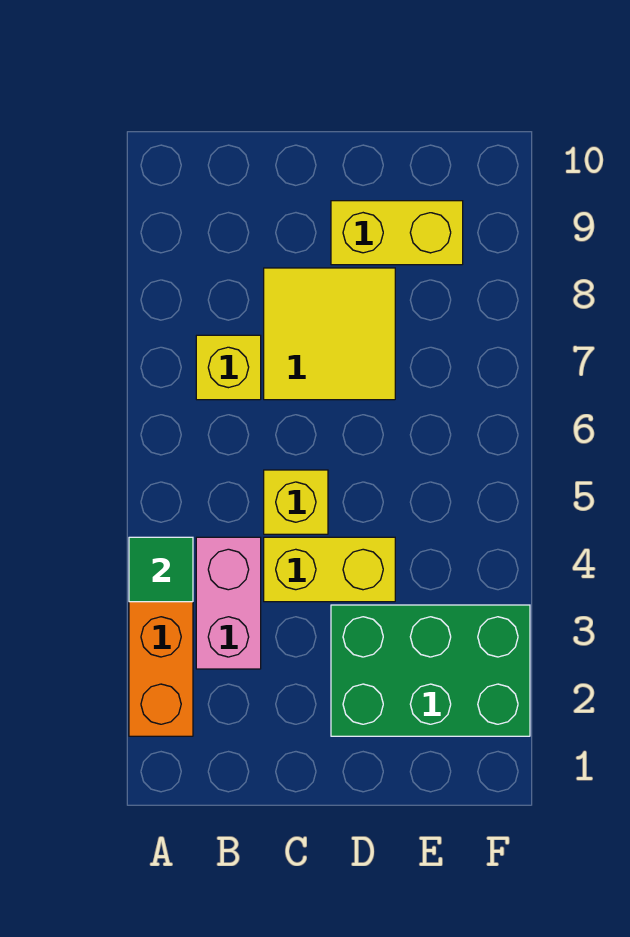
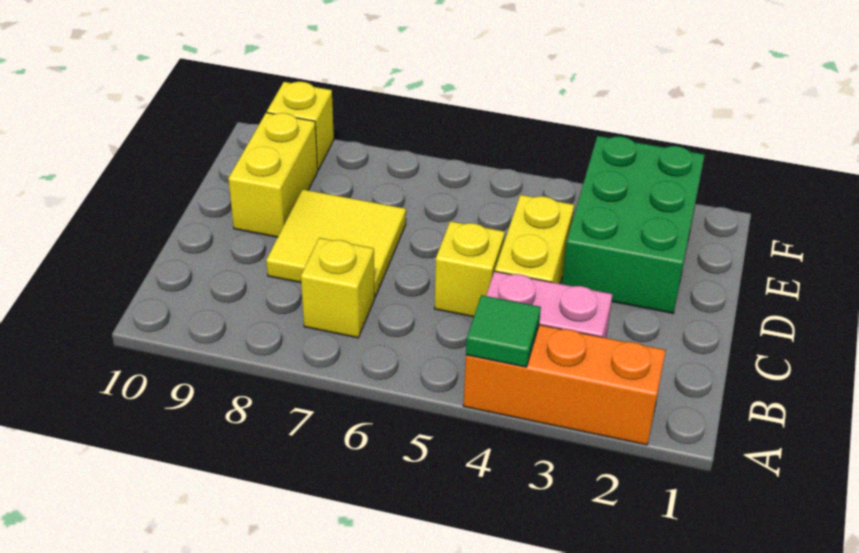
none -> yellow brick F9 level 1

